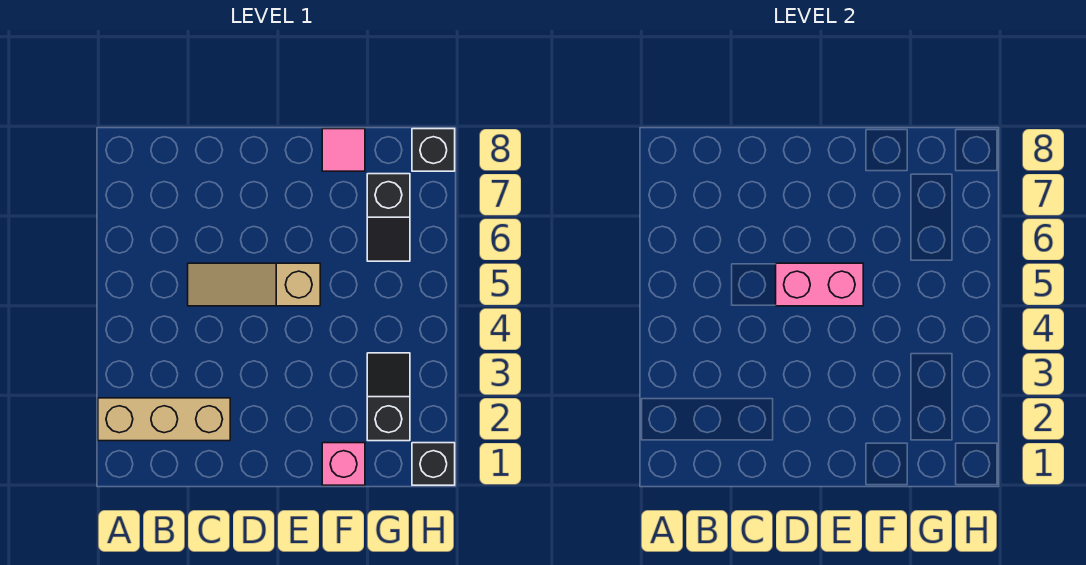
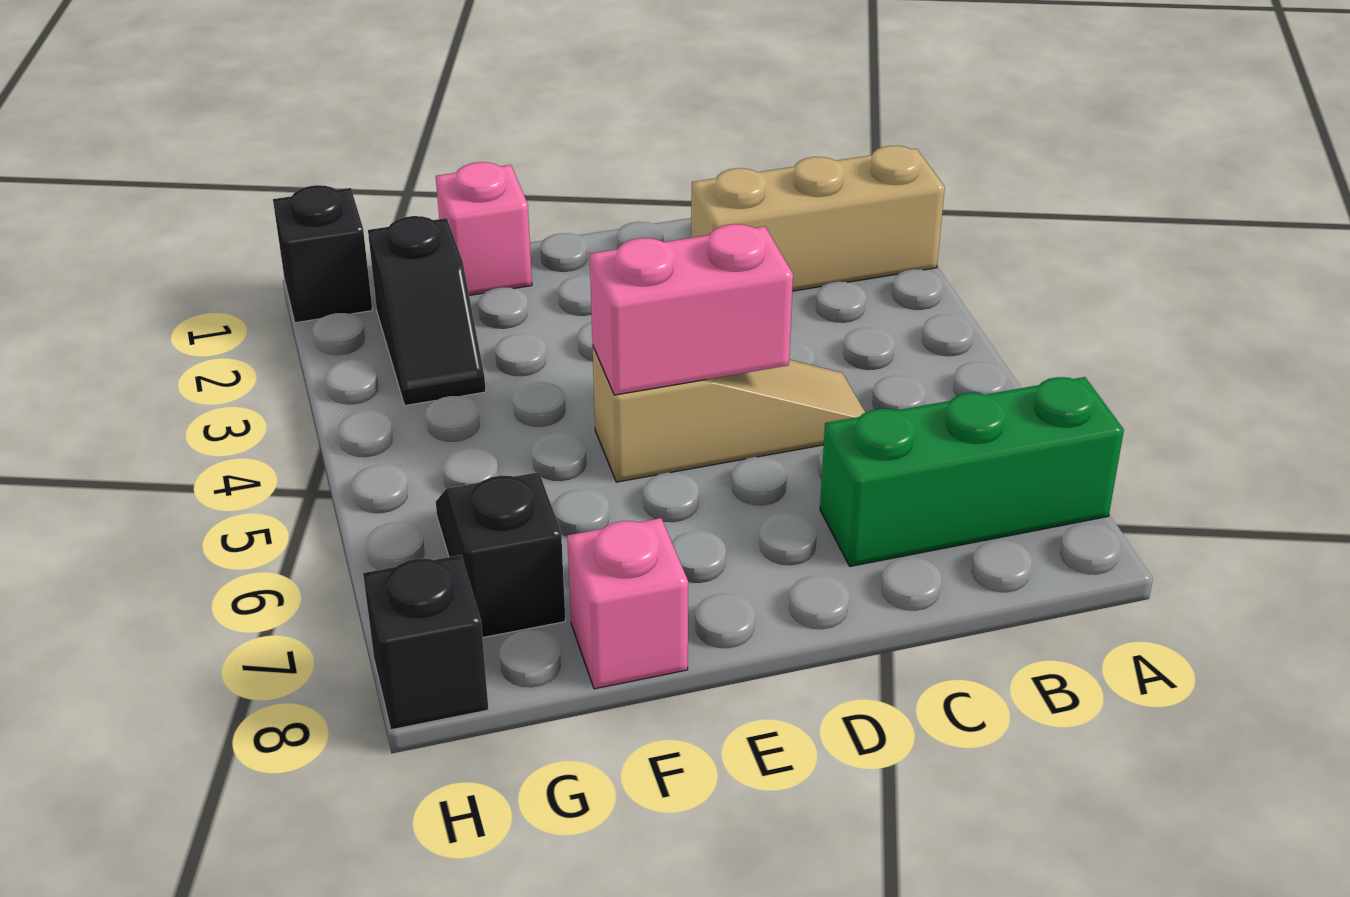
none -> green brick A7:C7 level 1
pink tile F8 level 1 -> pink brick F8 level 1

